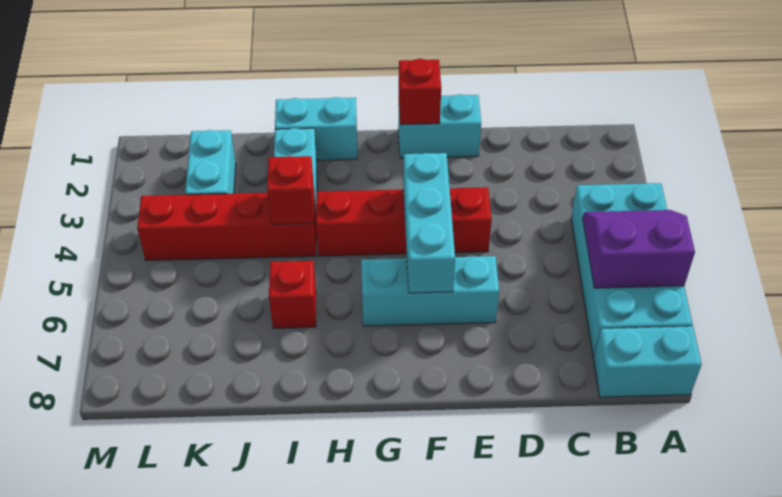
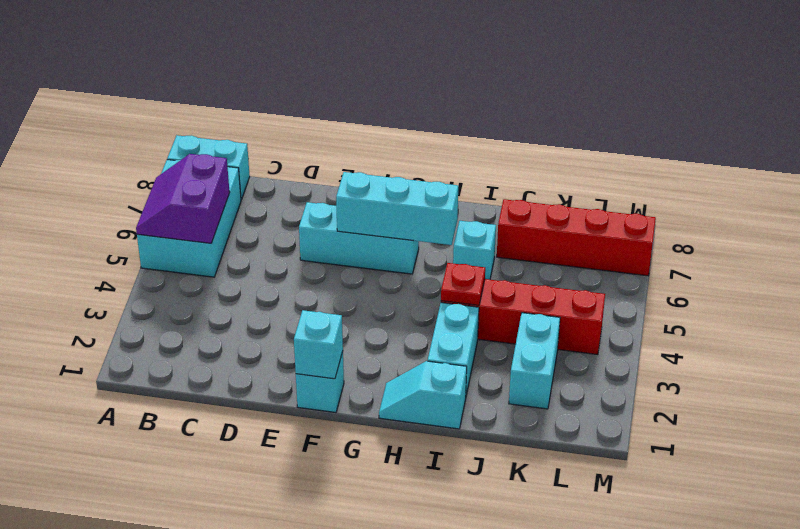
cyan brick A4:B7 level 1 -> cyan brick A5:B7 level 1
purple slope A5:B6 level 2 top 6 -> purple slope A5:B6 level 2 top B
cyan brick E1:F1 level 1 -> cyan brick F1 level 1
red brick E4:H4 level 1 -> red brick J7:M7 level 1
red brick F1 level 2 -> cyan brick F1 level 2
cyan brick F4:F6 level 2 -> cyan brick F6:H6 level 2
cyan brick H1:I1 level 1 -> cyan slope H1:I1 level 1 top I
red brick I4 level 2 -> red plate I4 level 2
red brick I6 level 1 -> cyan brick I6 level 1

